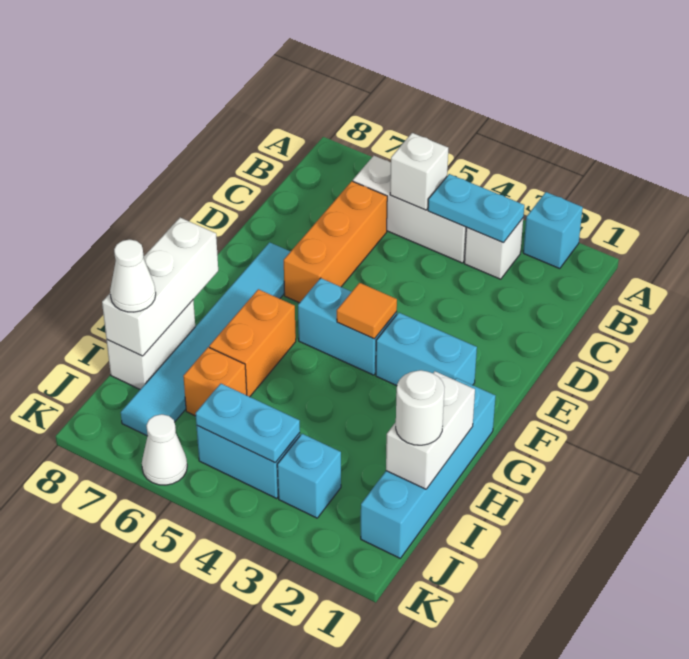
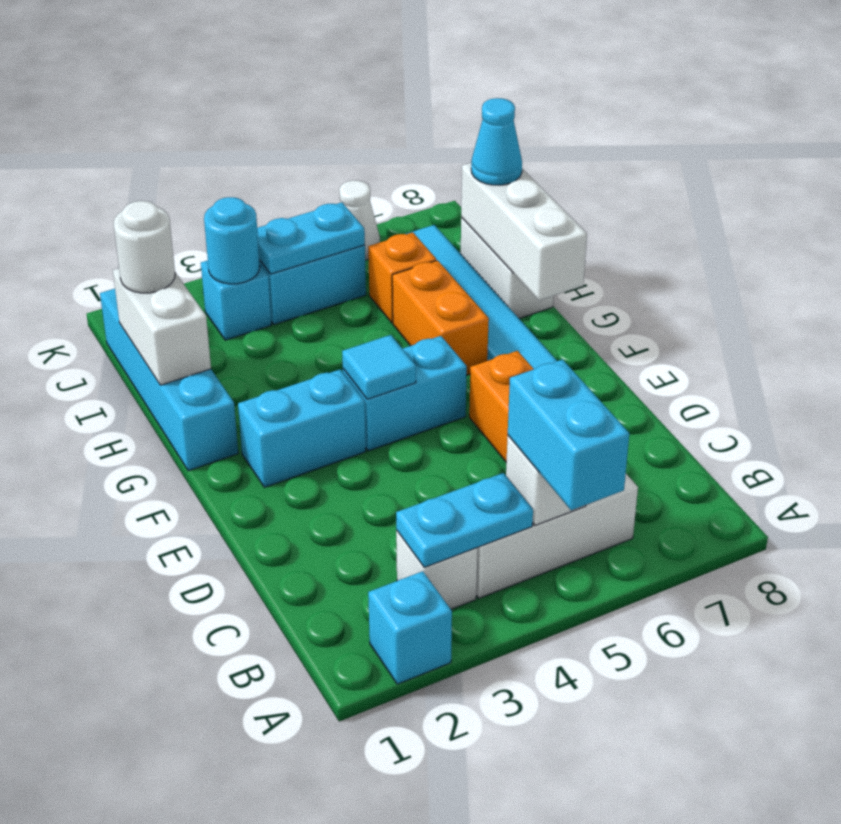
none -> cyan brick A5:B5 level 3
orange tile F4 level 2 -> cyan tile F4 level 2
white cone I8 level 3 -> cyan cone I8 level 3
none -> cyan round brick J3 level 2

